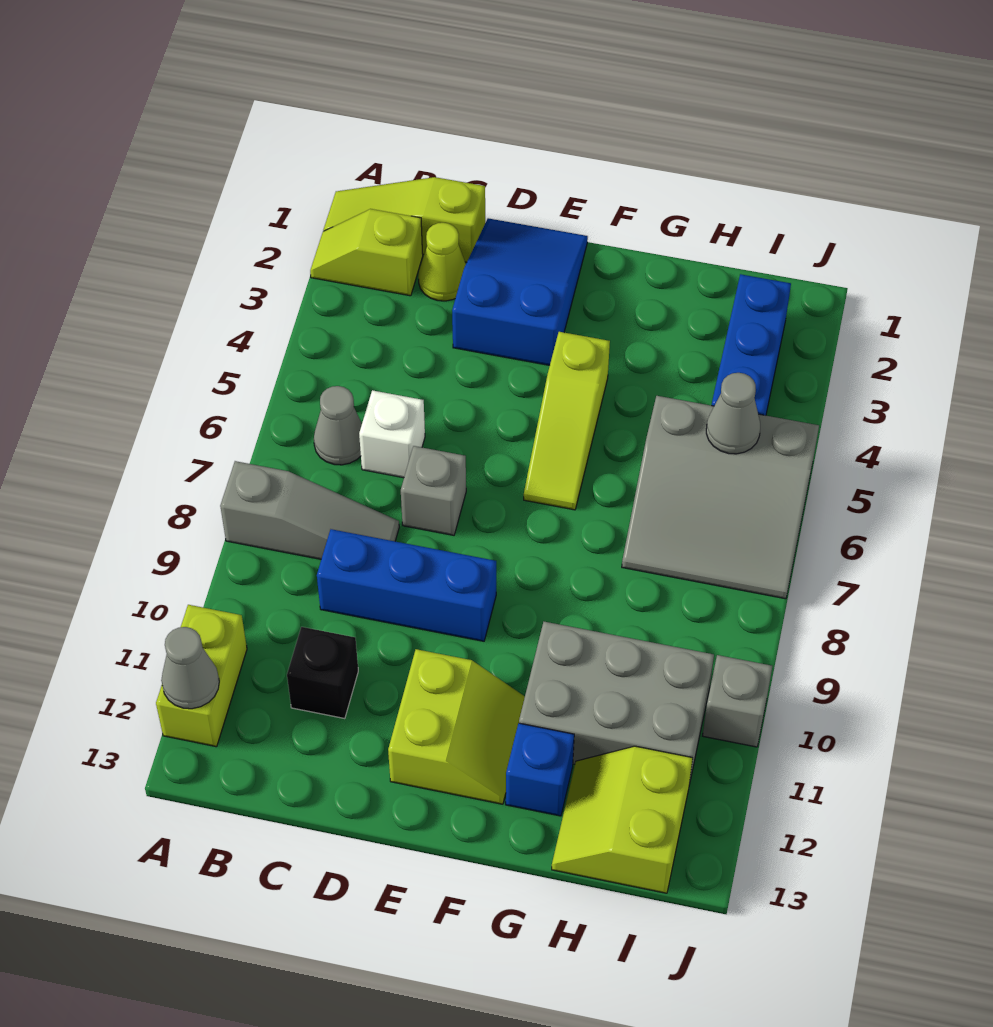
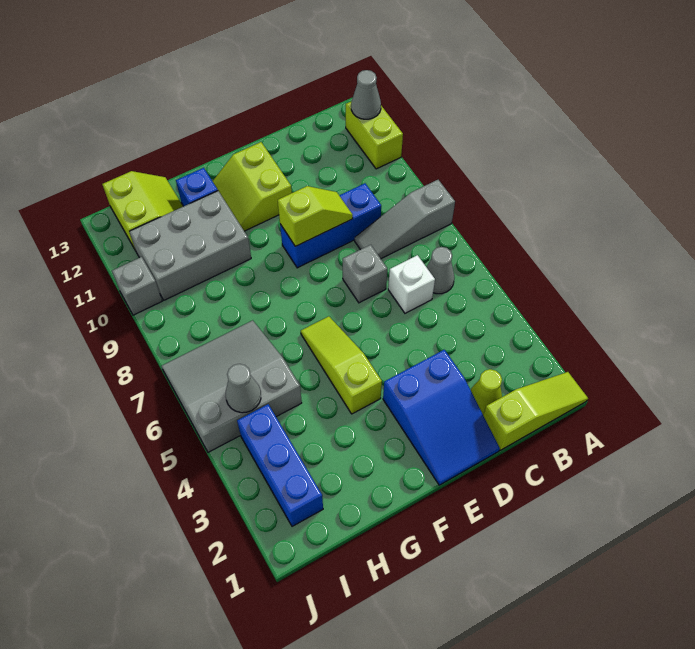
lime slope A2:B2 level 1 top B -> lime slope D9:E9 level 2 top E
black brick C11 level 1 -> none

